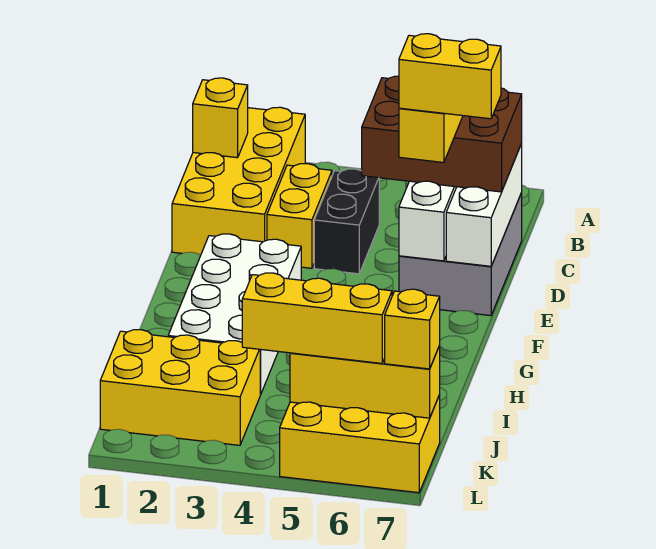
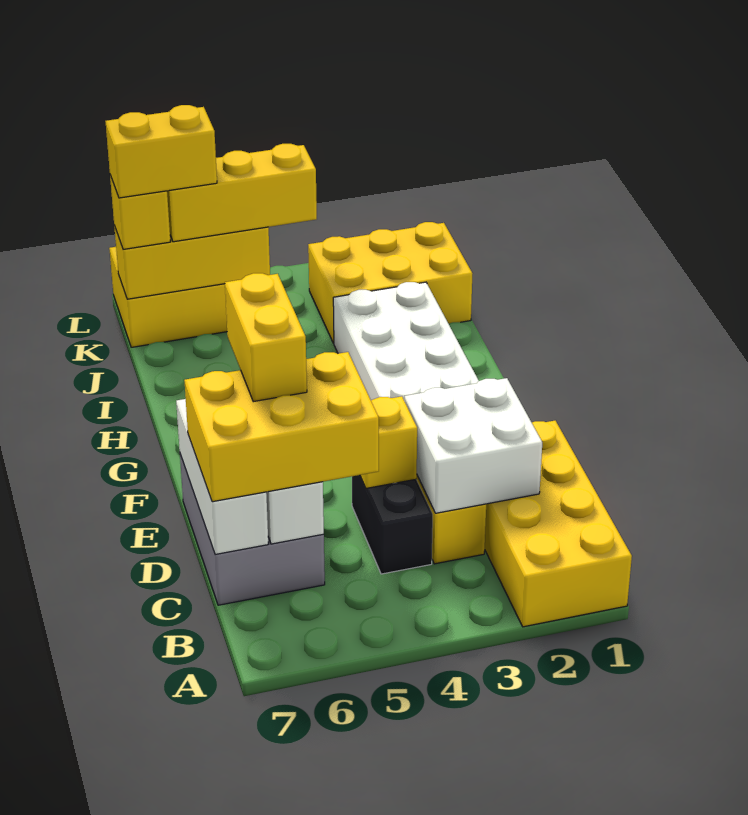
yellow brick B1 level 2 -> yellow brick D4 level 2
none -> white brick C2:D3 level 2
brown brick C5:D7 level 3 -> yellow brick C5:D7 level 3
yellow brick E6:E7 level 5 -> yellow brick K6:K7 level 4

